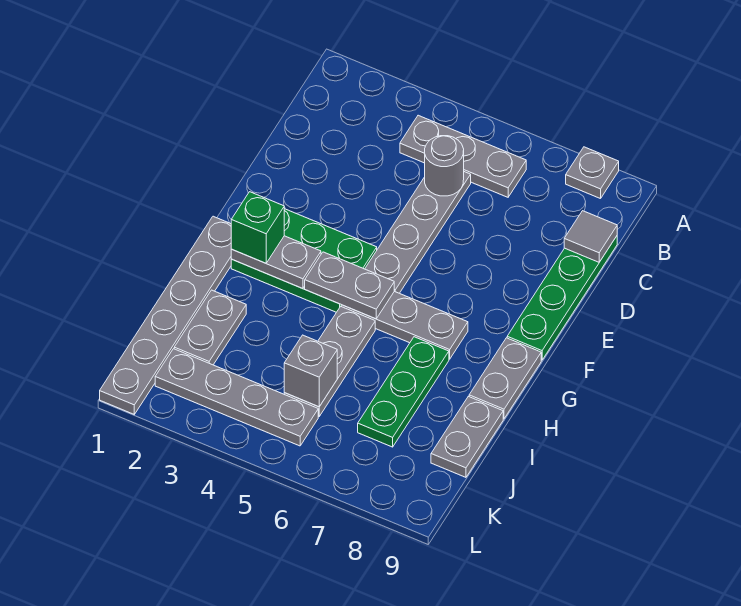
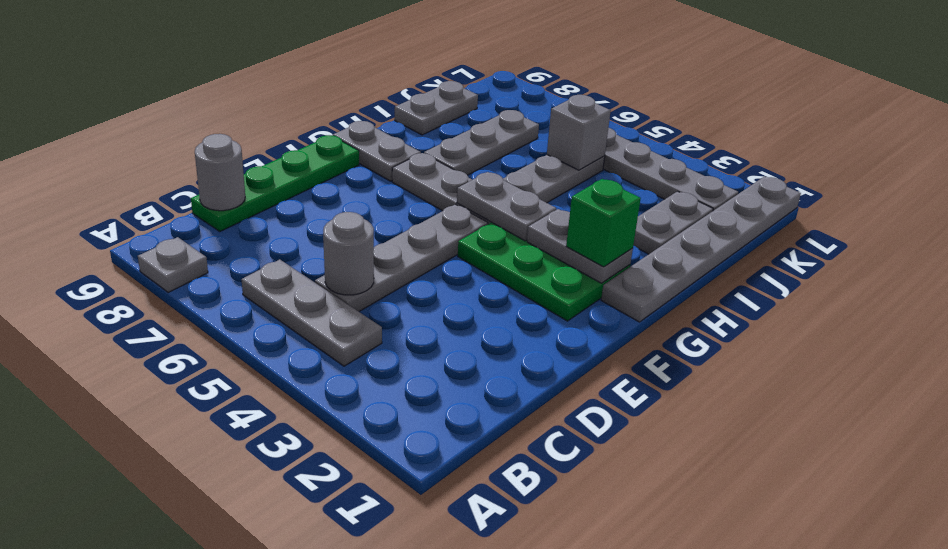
grey tile C9 level 2 -> grey round brick C9 level 2
grey plate G9:H9 level 1 -> grey plate G8:G9 level 1
green plate H7:J7 level 1 -> grey plate H7:J7 level 1

